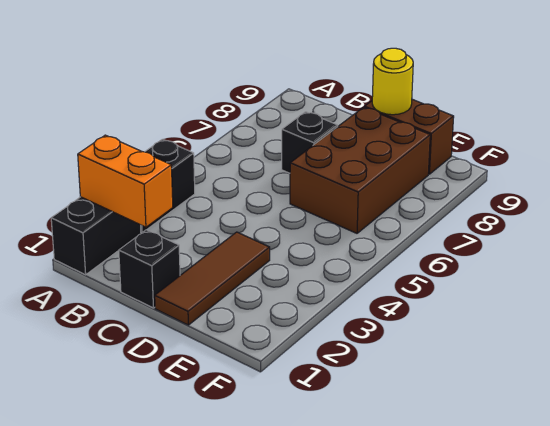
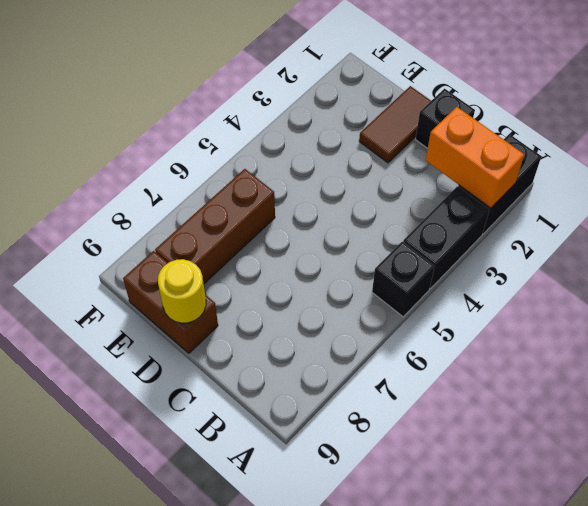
black brick C7 level 1 -> black brick A5 level 1
brown tile D1:D3 level 1 -> brown tile D1:D2 level 1
brown brick D6:E8 level 1 -> brown brick E6:E8 level 1

